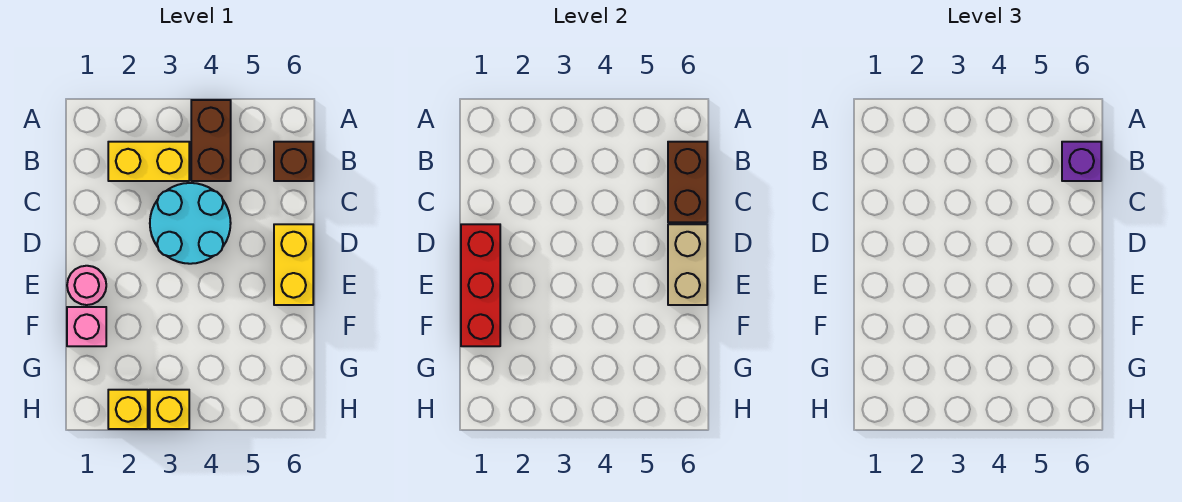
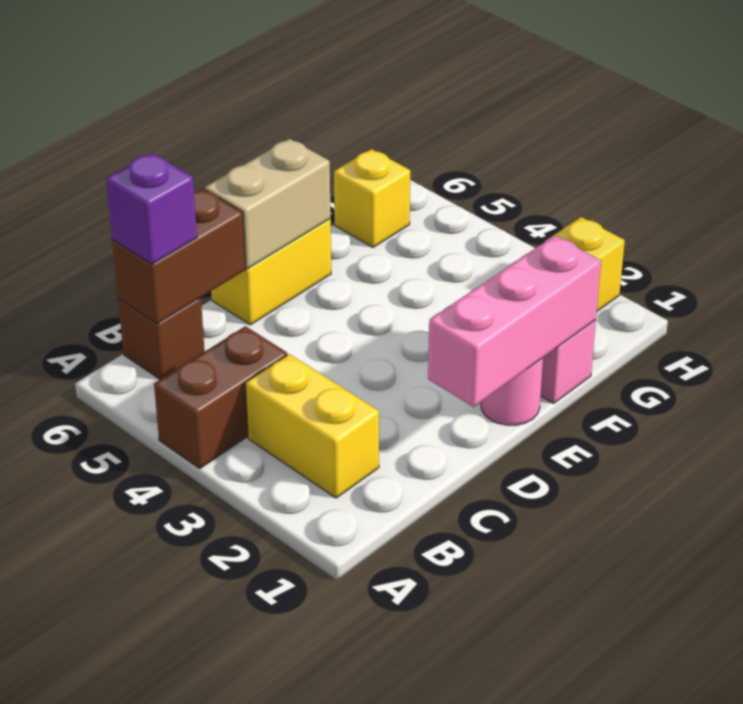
cyan round brick C3:D4 level 1 -> none
red brick D1:F1 level 2 -> pink brick D1:F1 level 2
yellow brick H3 level 1 -> yellow brick G6 level 1

